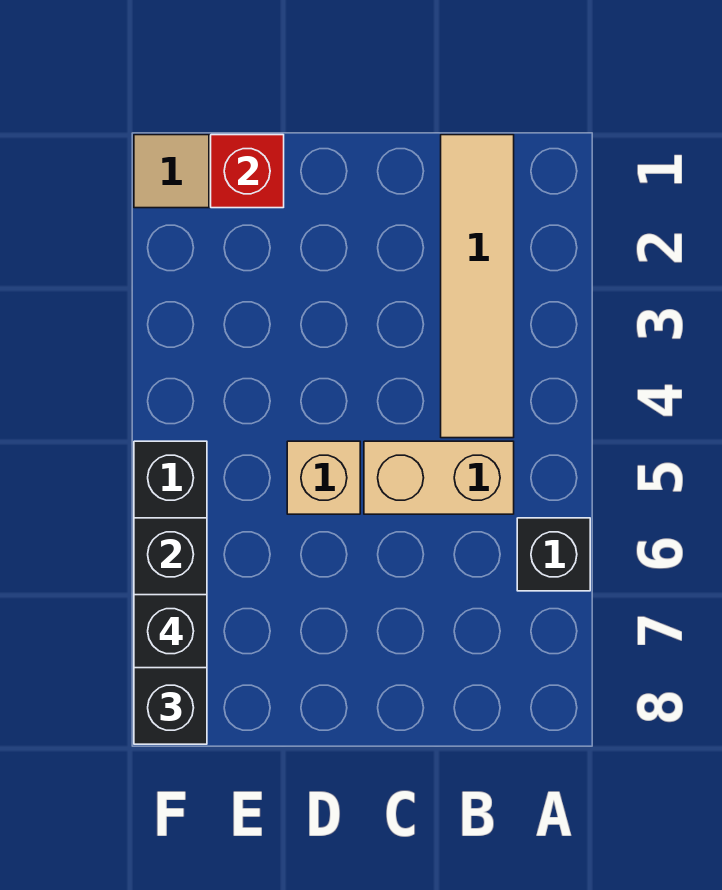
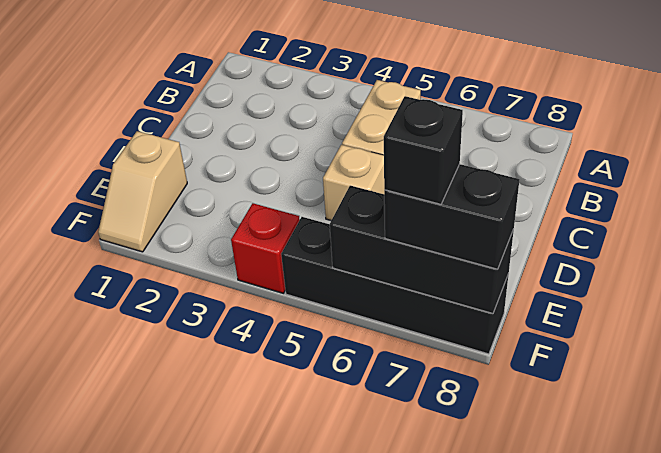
black brick A6 level 1 -> none
tan tile B1:B4 level 1 -> none
red brick E1 level 2 -> red brick F4 level 1

